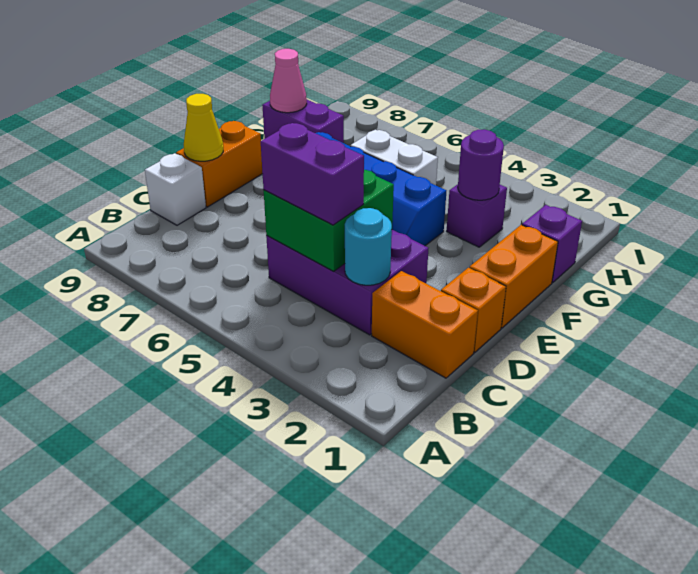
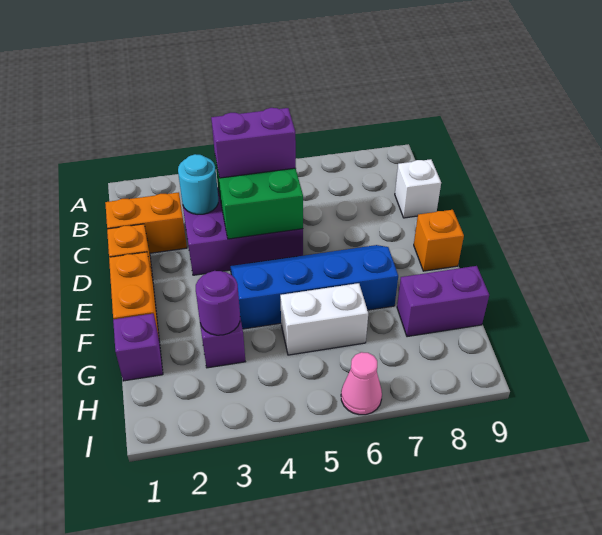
orange brick D9:E9 level 1 -> orange brick E9 level 1
yellow cone D9 level 2 -> none
pink cone G9 level 2 -> pink cone I6 level 1

